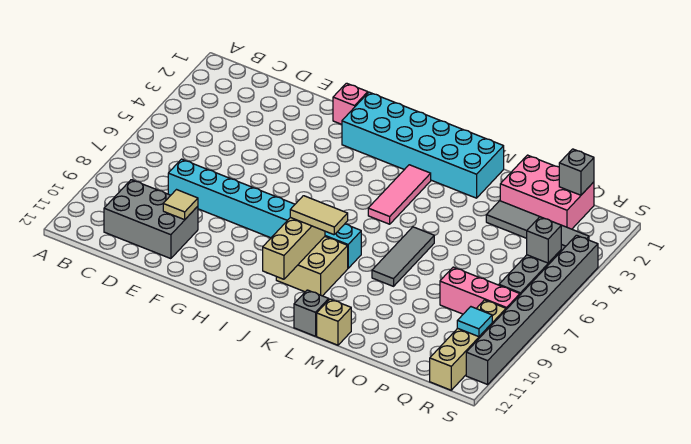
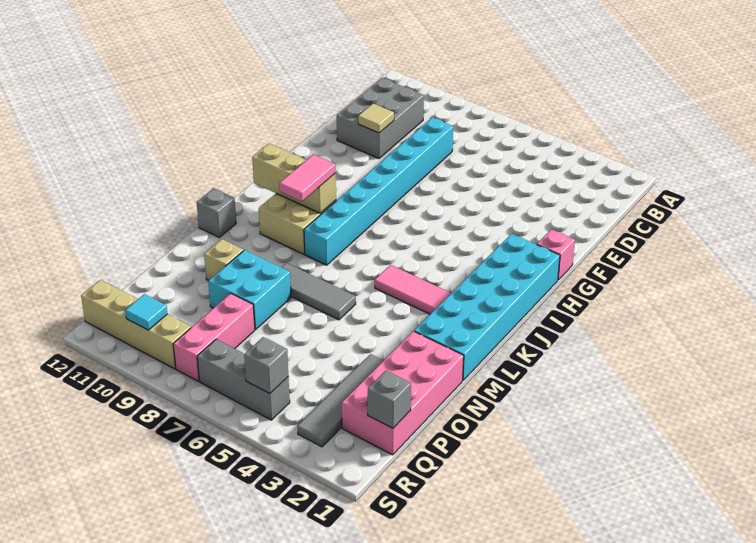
tan tile J9:K9 level 3 -> pink tile J9:K9 level 3
tan brick M12 level 1 -> tan brick N10 level 1
none -> cyan brick N8:O9 level 1
pink brick O1:Q2 level 1 -> pink brick N1:Q2 level 1
grey brick S4:S11 level 1 -> none

